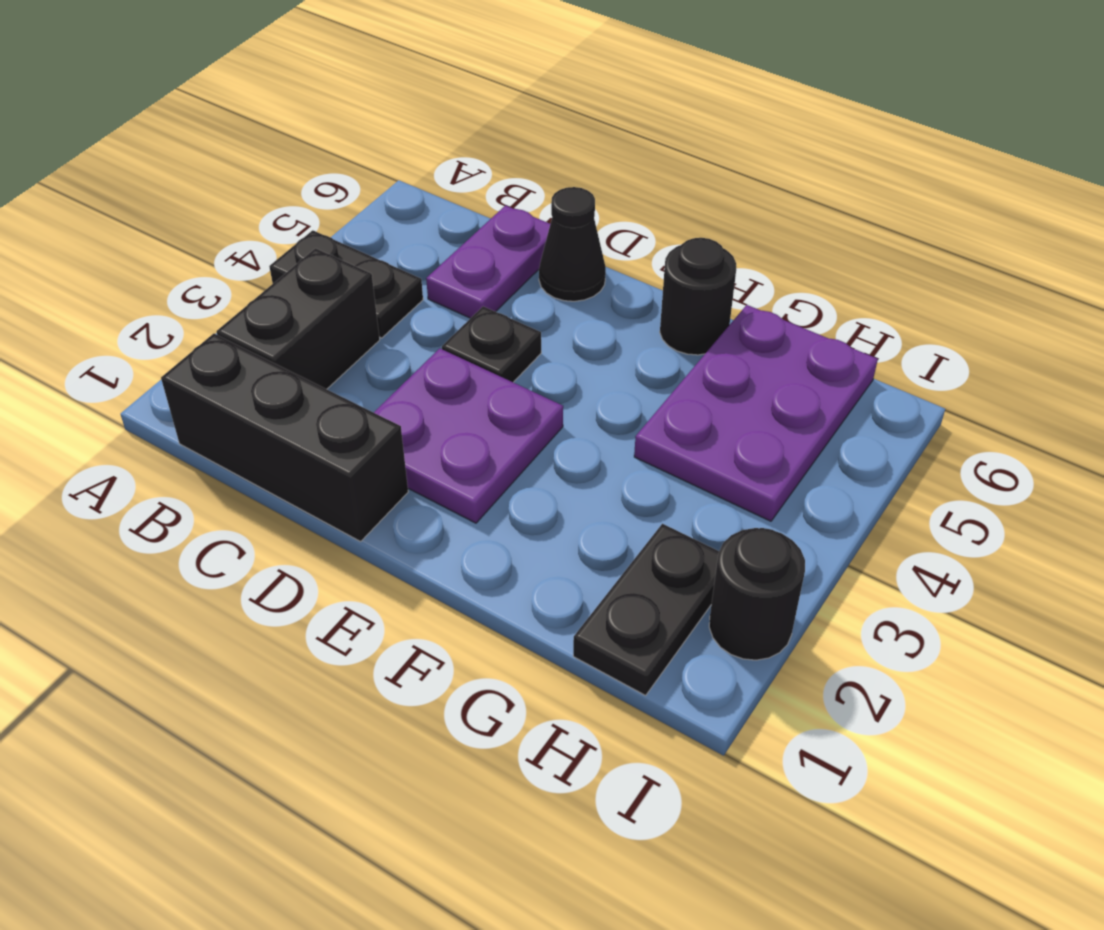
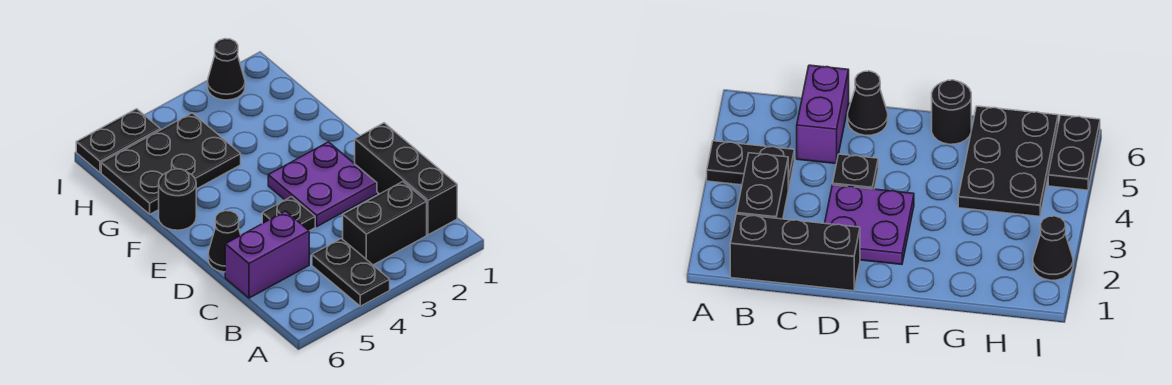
purple plate C5:C6 level 1 -> purple brick C5:C6 level 1
purple plate G4:H6 level 1 -> black plate G4:H6 level 1
black plate H1:H2 level 1 -> black plate I5:I6 level 1
black round brick I2 level 1 -> black cone I2 level 1

